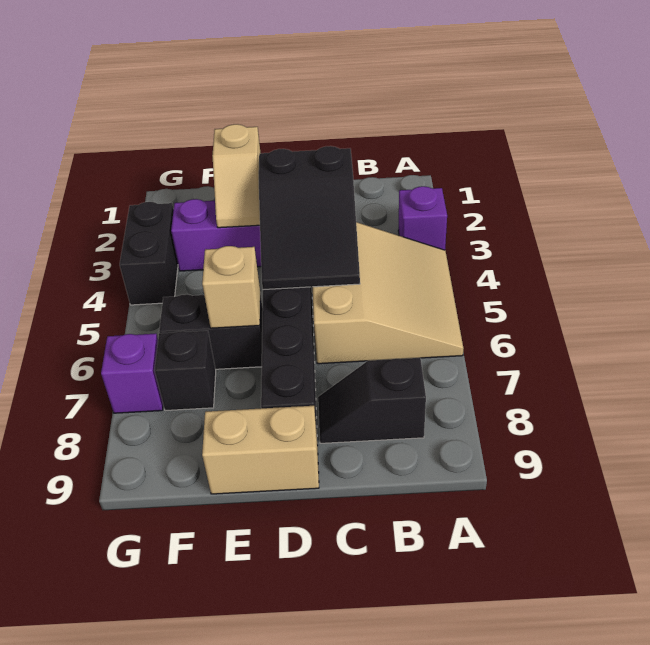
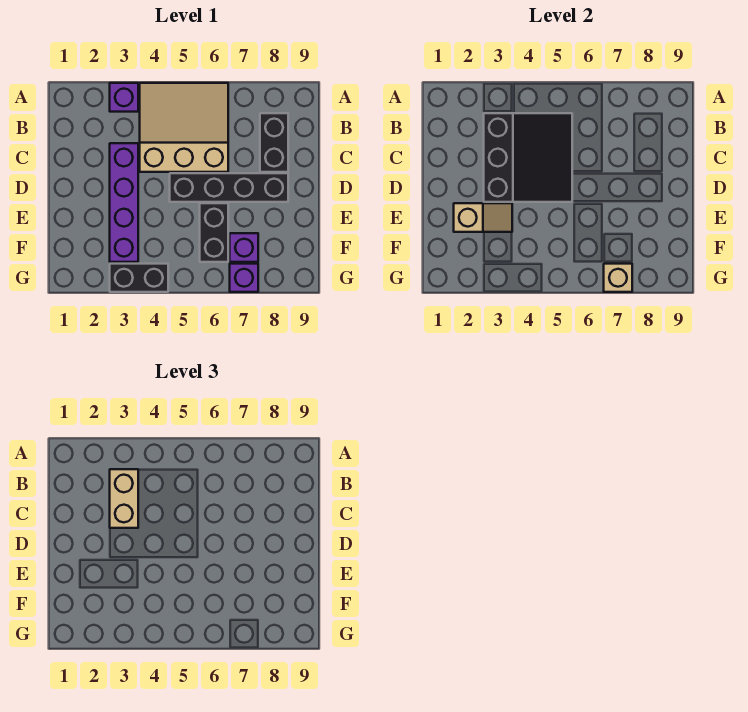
black slope B8:C8 level 1 top B -> black brick B8:C8 level 1
black slope C3:D5 level 2 top 3 -> black slope B3:D5 level 2 top 3
tan brick D9:E9 level 1 -> tan brick B3:C3 level 3
tan brick E6 level 2 -> tan brick G7 level 2
black brick F7 level 1 -> purple brick F7 level 1

